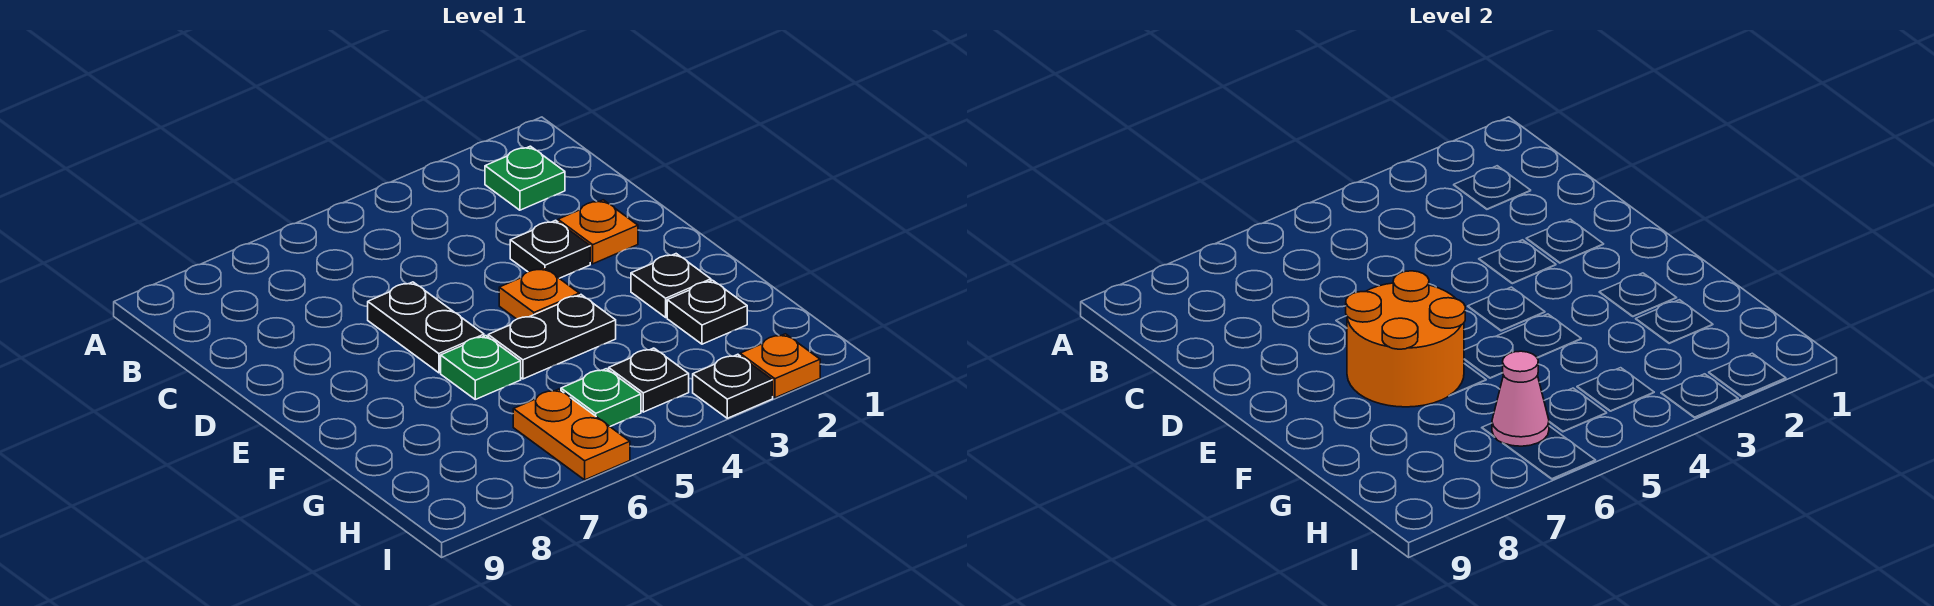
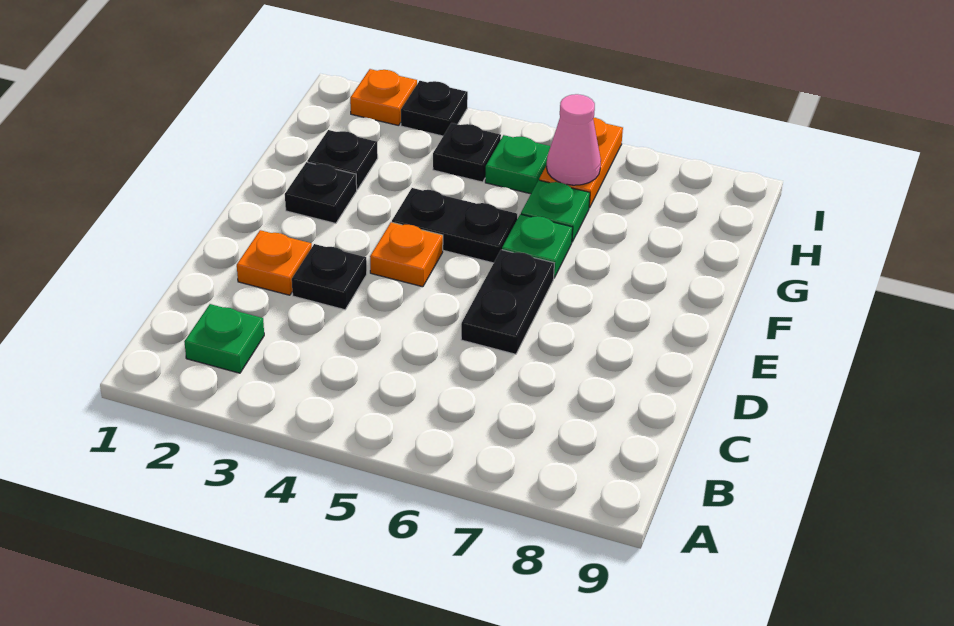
orange round brick E6:F7 level 2 -> none
none -> green plate G6 level 1

